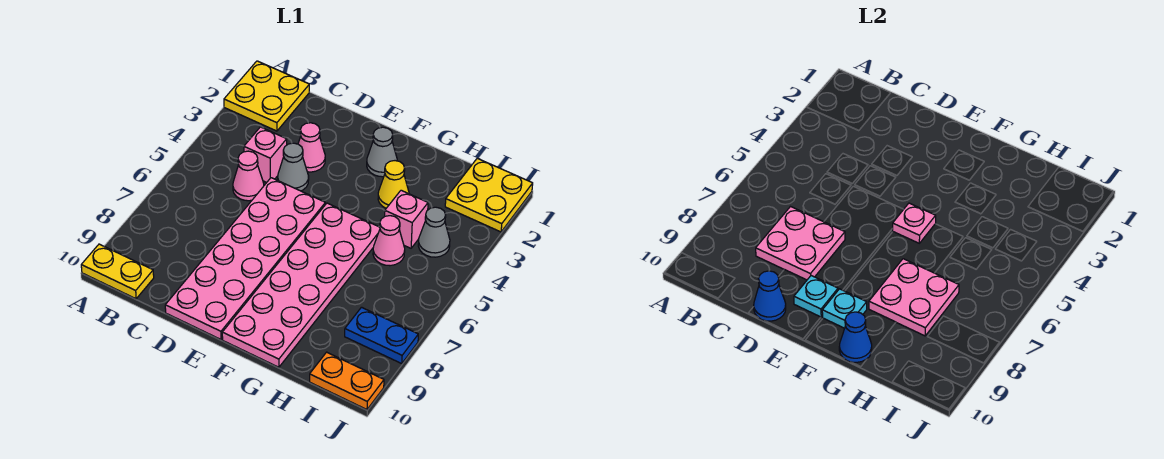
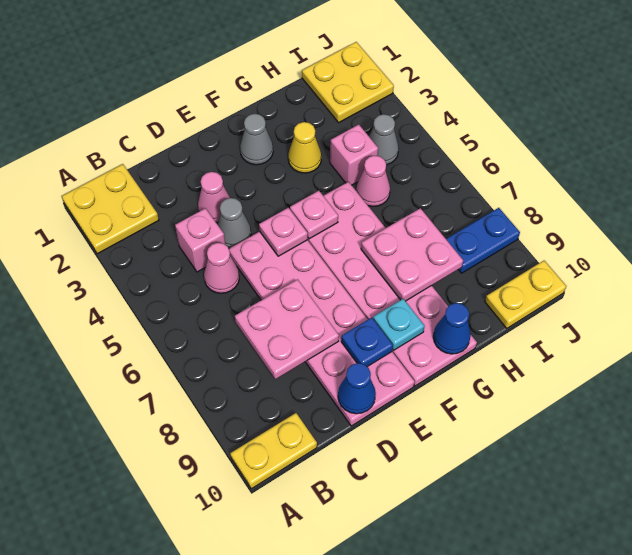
none -> pink plate E5 level 2
cyan plate E9 level 2 -> blue plate E9 level 2
orange plate I10:J10 level 1 -> yellow plate I10:J10 level 1

